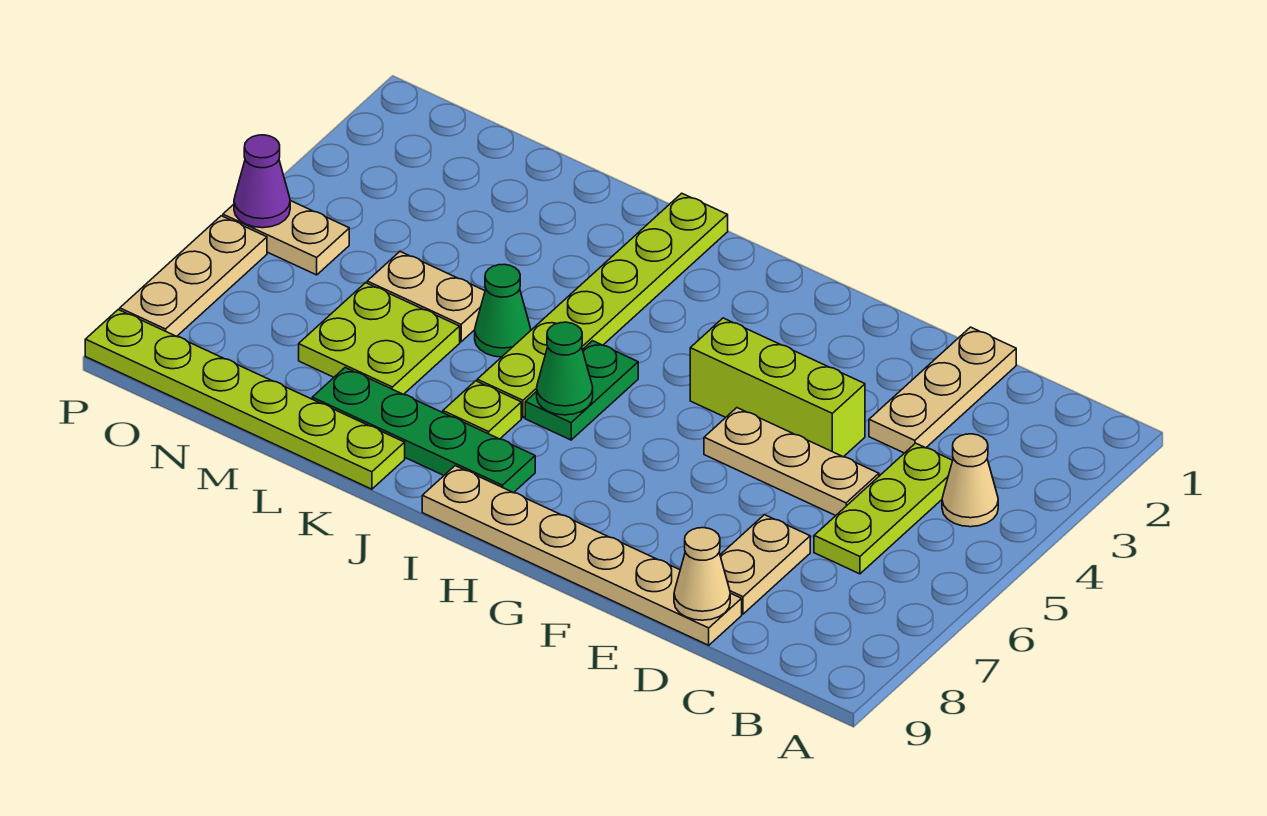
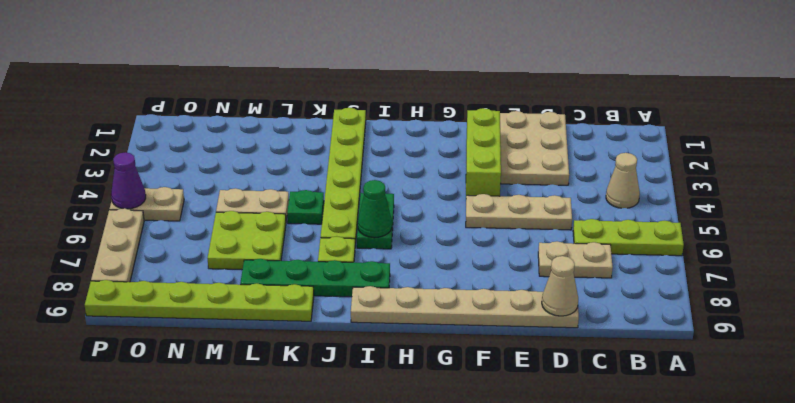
lime plate C4:C6 level 1 -> lime plate A6:C6 level 1
tan plate D1:D3 level 1 -> tan plate D1:E3 level 1
tan plate D7:D8 level 1 -> tan plate C7:D7 level 1
lime brick E4:G4 level 1 -> lime brick F2:F4 level 1
green cone K5 level 1 -> green plate K5 level 1

